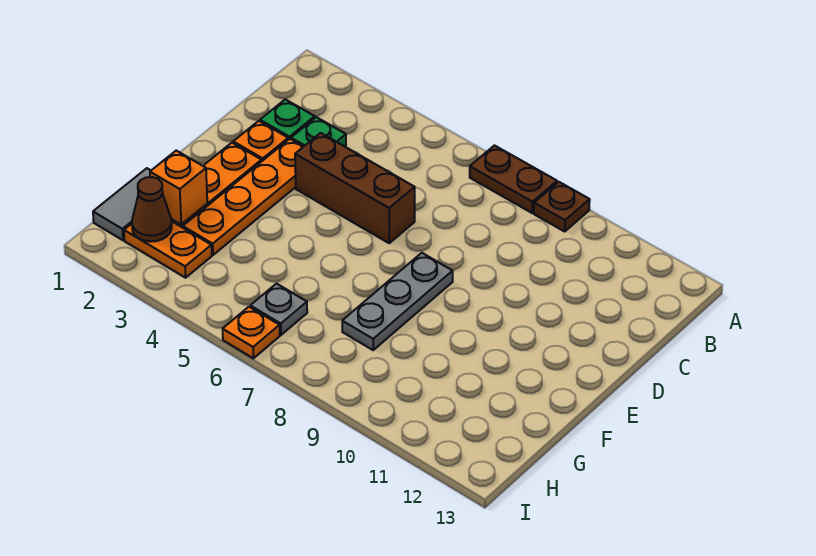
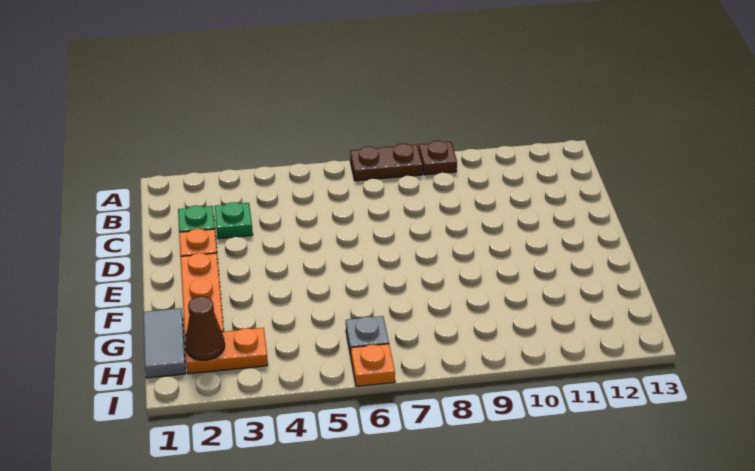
orange plate D3:G3 level 1 -> none
brown brick D4:D6 level 1 -> none
grey plate E8:G8 level 1 -> none
orange brick G2 level 2 -> none

